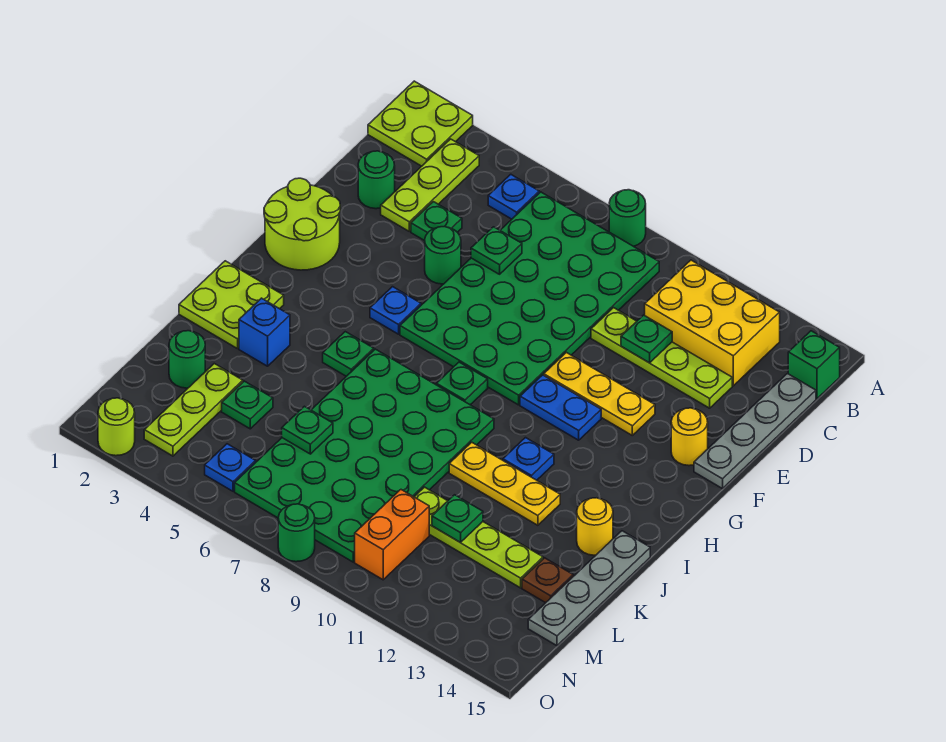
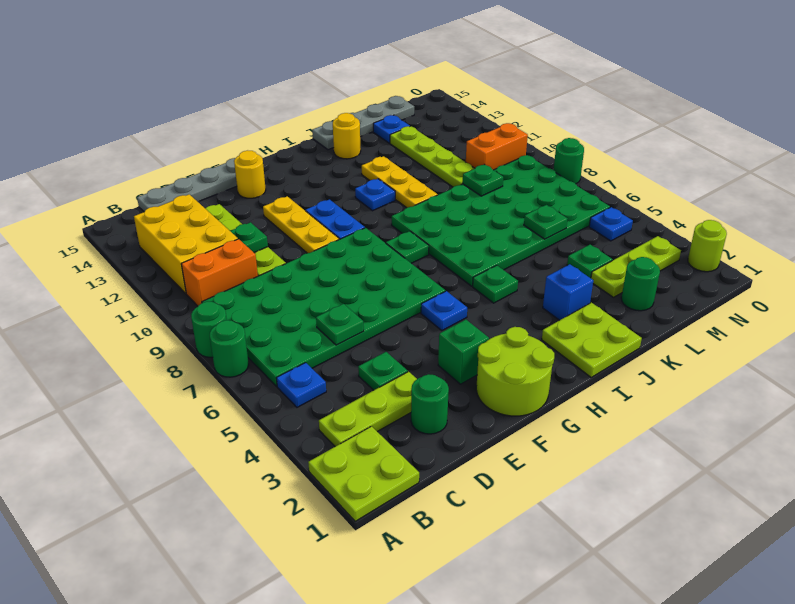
none -> orange brick B10:C10 level 1
green brick B15 level 1 -> green brick F3 level 1
green round brick E5 level 1 -> green round brick A7 level 1
green plate L11 level 2 -> green plate L9 level 2
brown plate L14 level 1 -> blue plate L14 level 1

